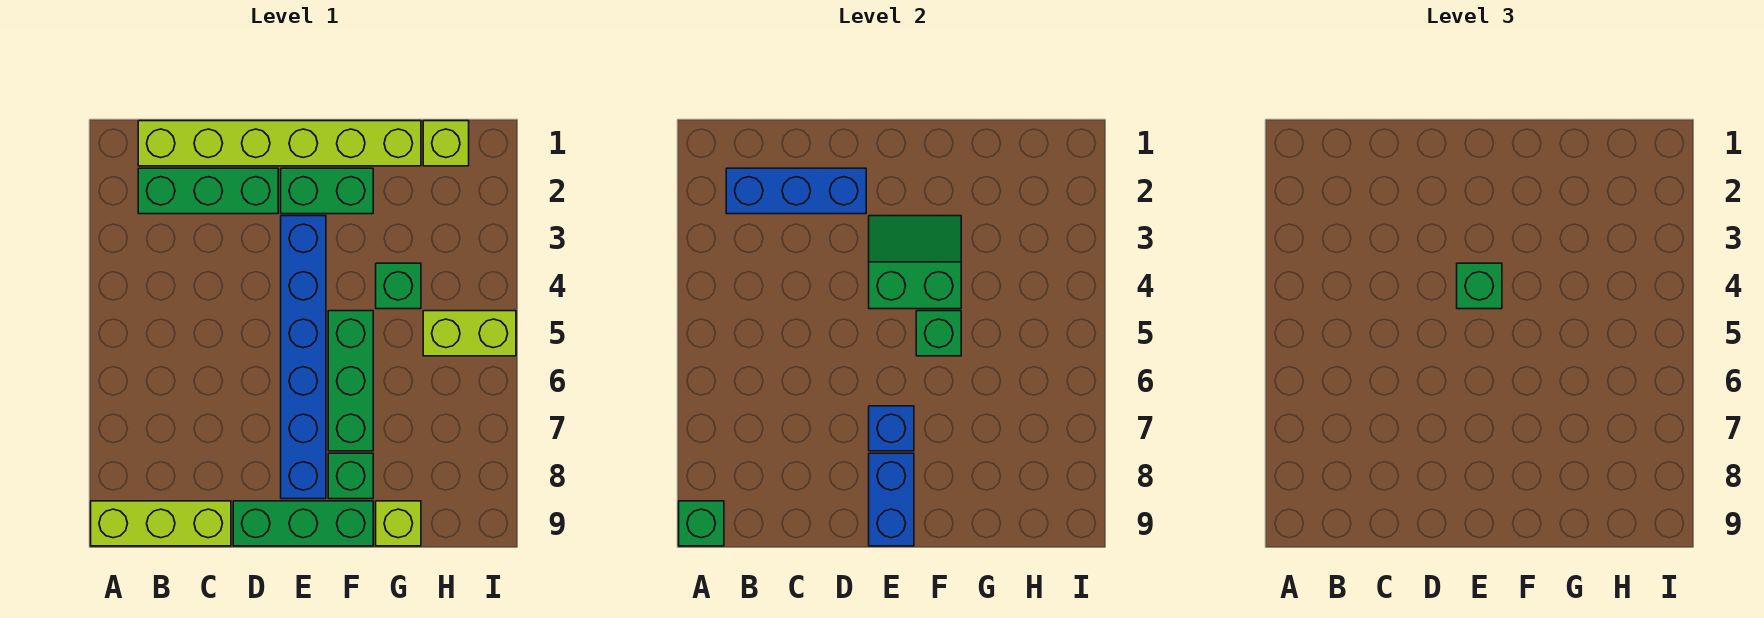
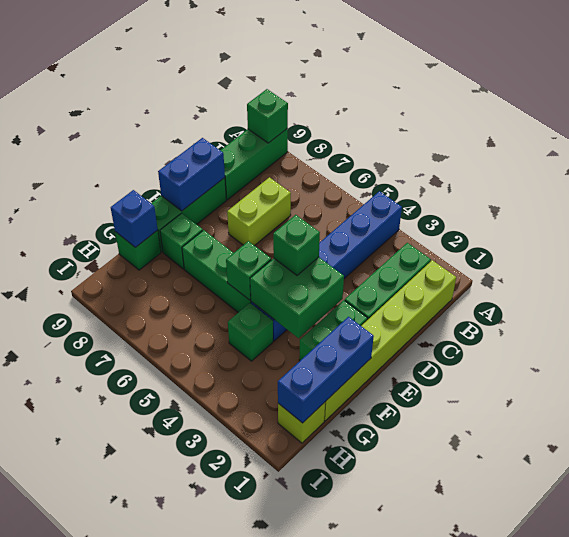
lime brick A9:C9 level 1 -> green brick A9:C9 level 1
blue brick B2:D2 level 2 -> blue brick F1:H1 level 2
blue brick E3:E8 level 1 -> blue brick A4:F4 level 1
green slope E3:F4 level 2 top 4 -> green brick E3:F4 level 2
blue brick E7 level 2 -> blue brick G9 level 2
blue brick E8:E9 level 2 -> blue brick D9:E9 level 2
lime brick G9 level 1 -> green brick G9 level 1
lime brick H5:I5 level 1 -> lime brick C7:D7 level 1

